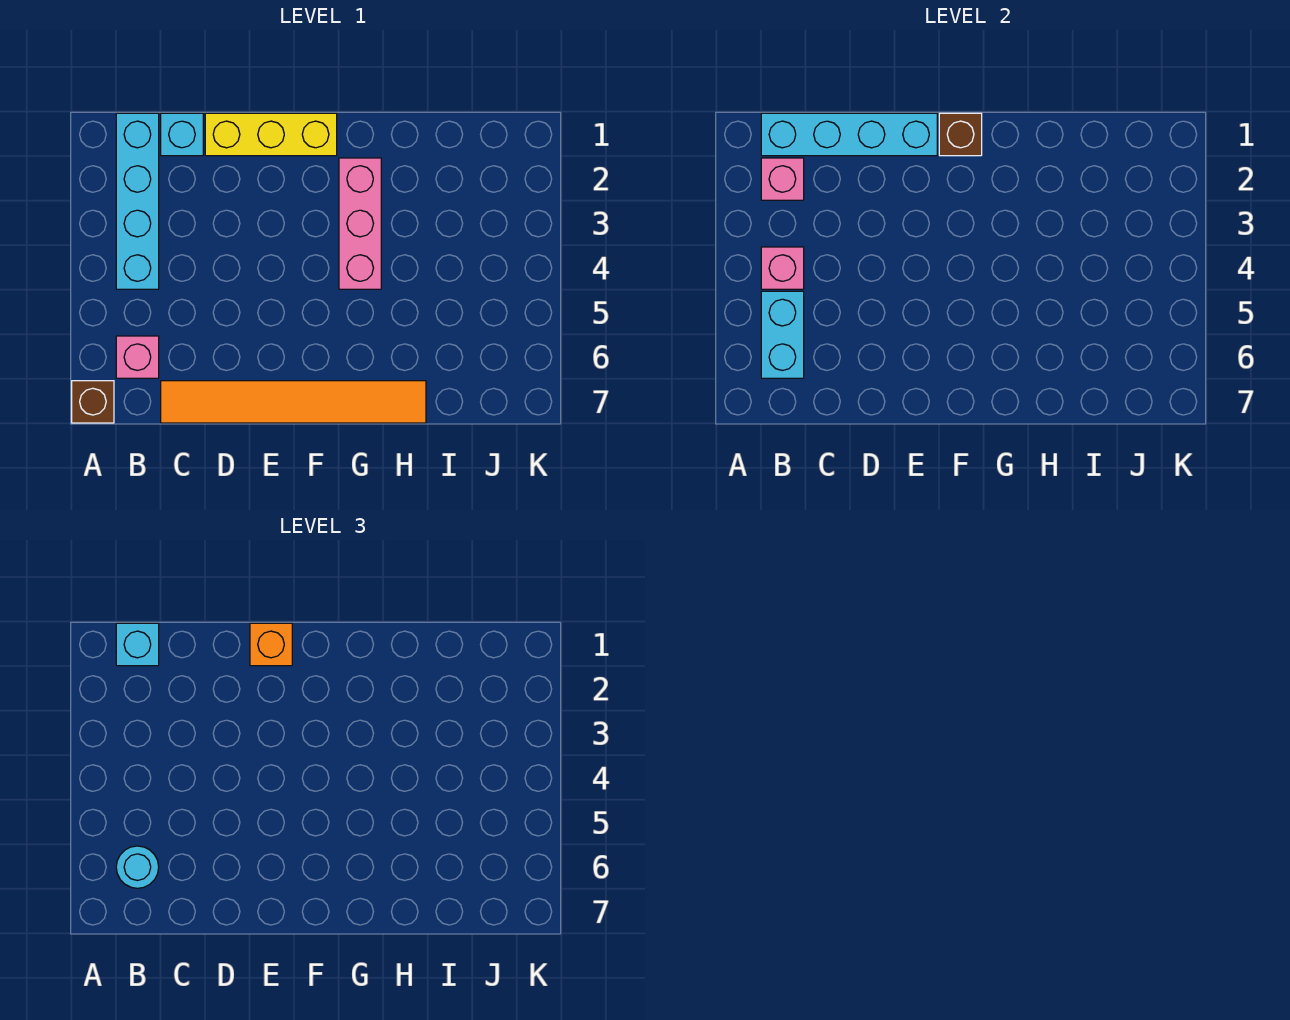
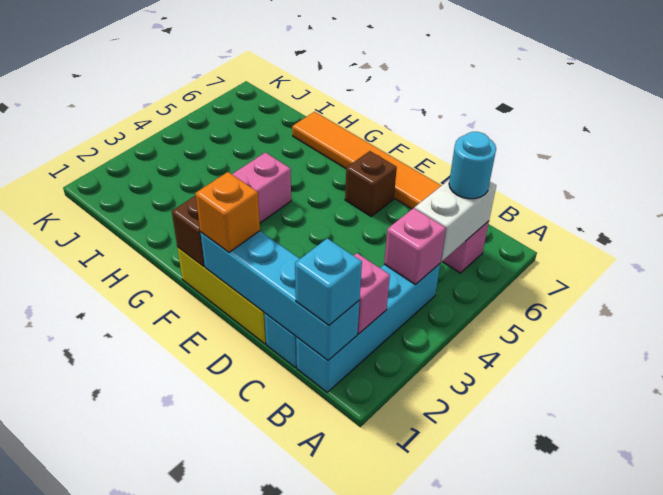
brown brick A7 level 1 -> brown brick E6 level 1
cyan brick B5:B6 level 2 -> white brick B5:B6 level 2

